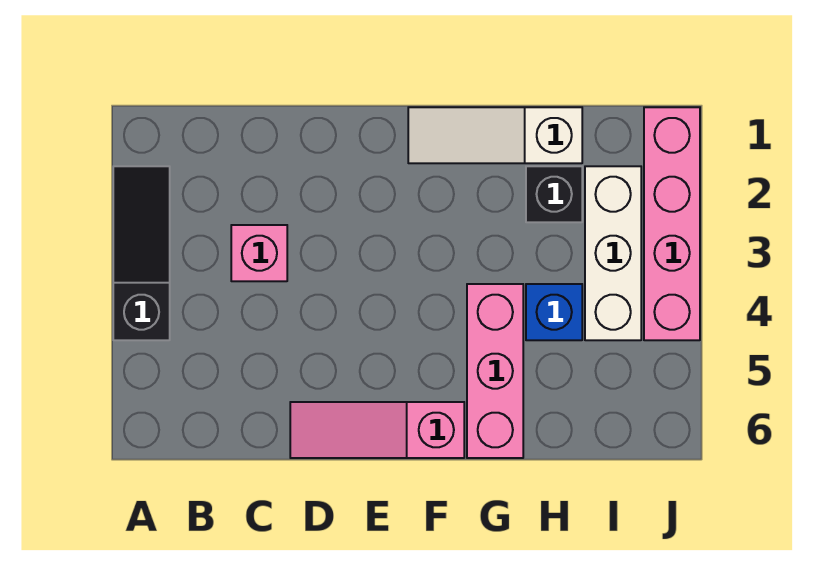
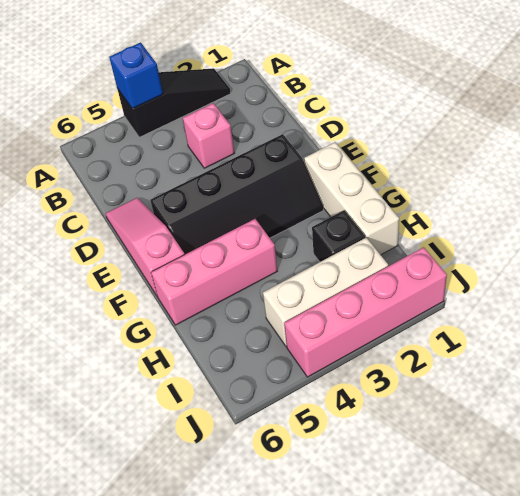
none -> black slope E2:F5 level 1 top E
white slope F1:H1 level 1 top H -> white brick F1:H1 level 1
blue brick H4 level 1 -> blue brick A4 level 2

